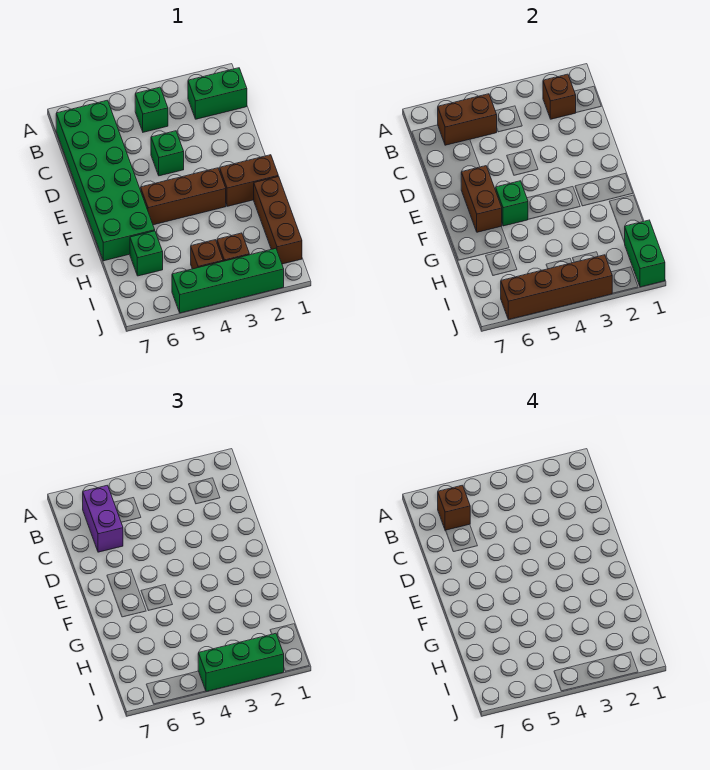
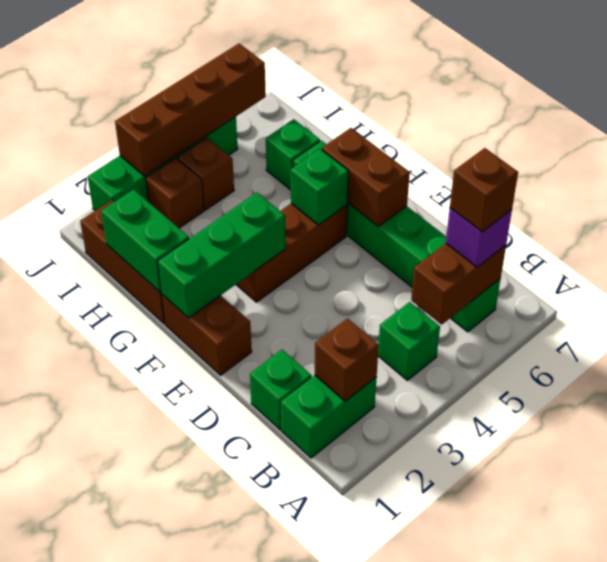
green brick B6:G7 level 1 -> green brick B6:G6 level 1
purple brick B6:C6 level 3 -> purple brick B6 level 3
green brick D4 level 1 -> green brick C1 level 1
brown brick F1:F2 level 1 -> brown brick E1:F1 level 1
green brick I1:J1 level 2 -> green brick G1:H1 level 2
green brick J2:J4 level 3 -> green brick F1:F3 level 2

